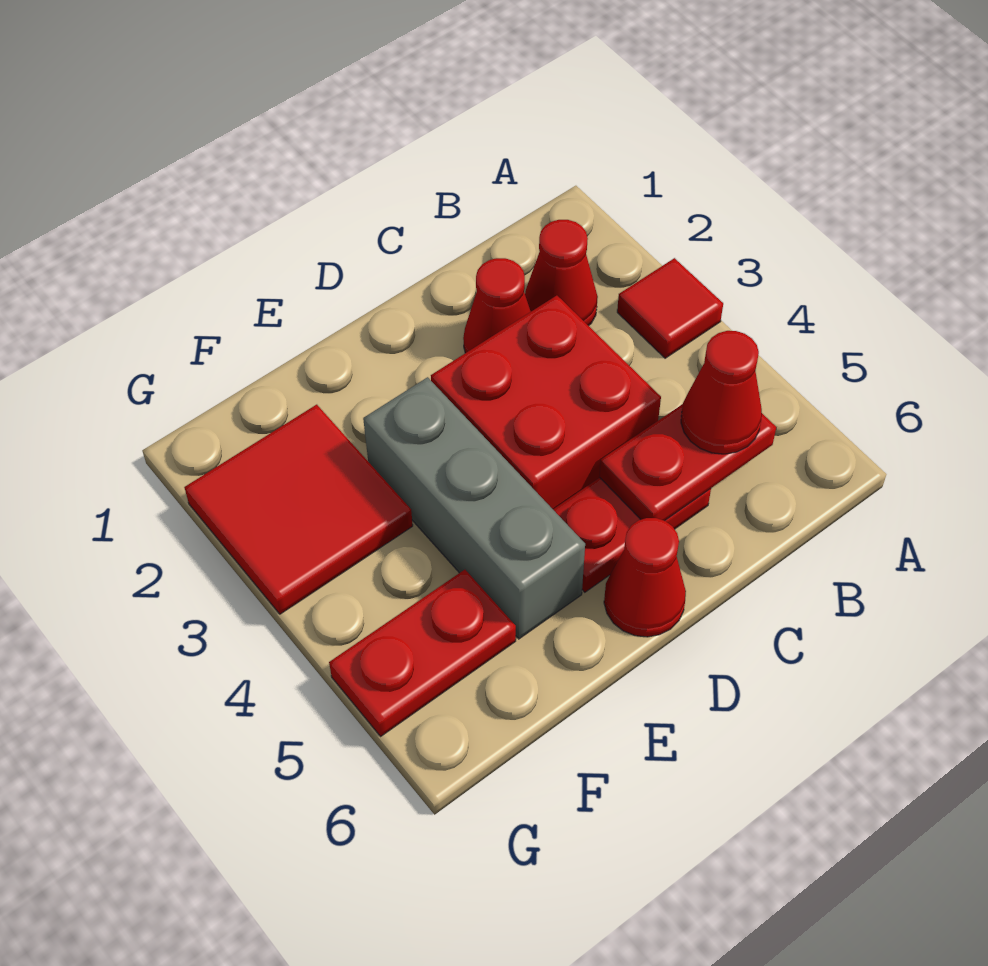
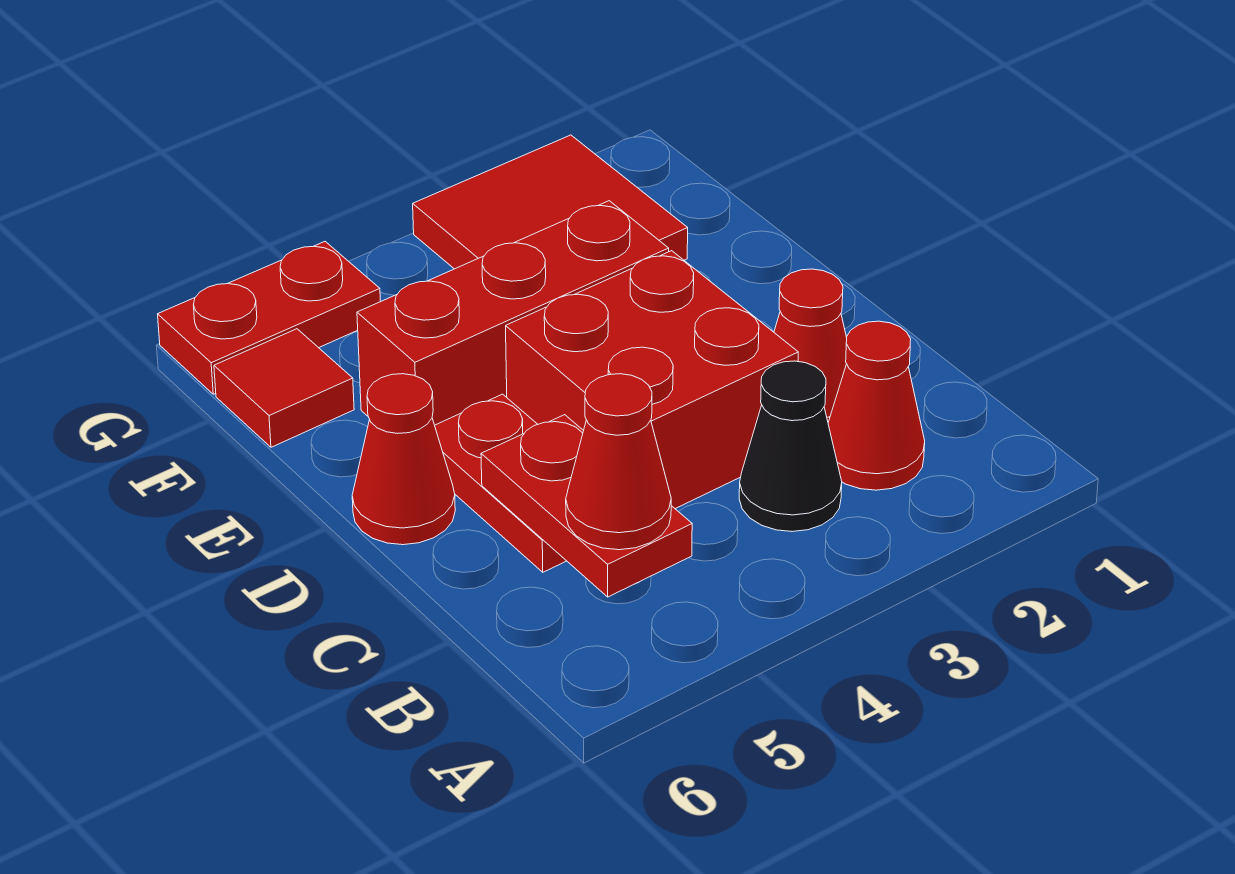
red tile A3 level 1 -> red tile F6 level 1
none -> black cone B3 level 1
grey brick E3:E5 level 1 -> red brick E3:E5 level 1
red plate F5:G5 level 1 -> red plate G5:G6 level 1

